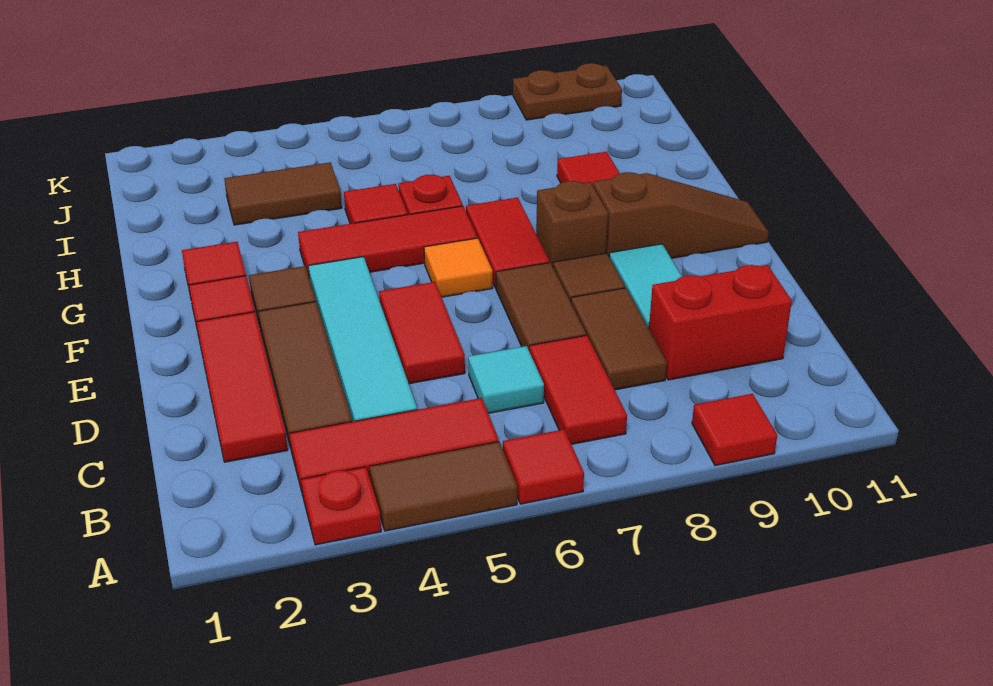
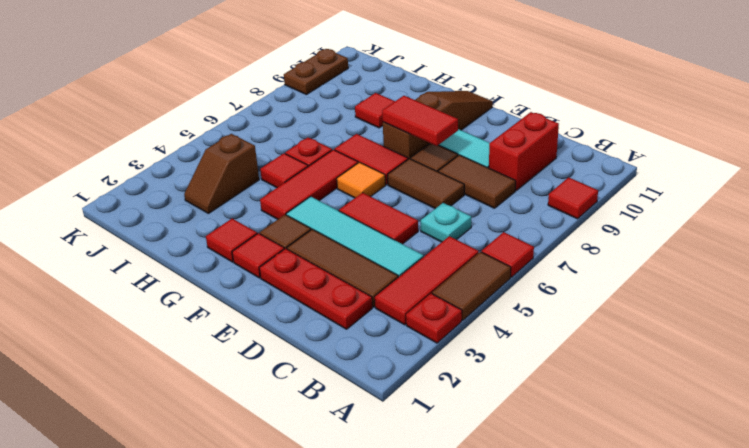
red tile B7:C7 level 1 -> red tile E8:F8 level 2
red tile C2:E2 level 1 -> red plate C2:E2 level 1
cyan tile C6 level 1 -> cyan plate C6 level 1
brown tile I3:I4 level 1 -> brown slope I3:I4 level 1 top 4

